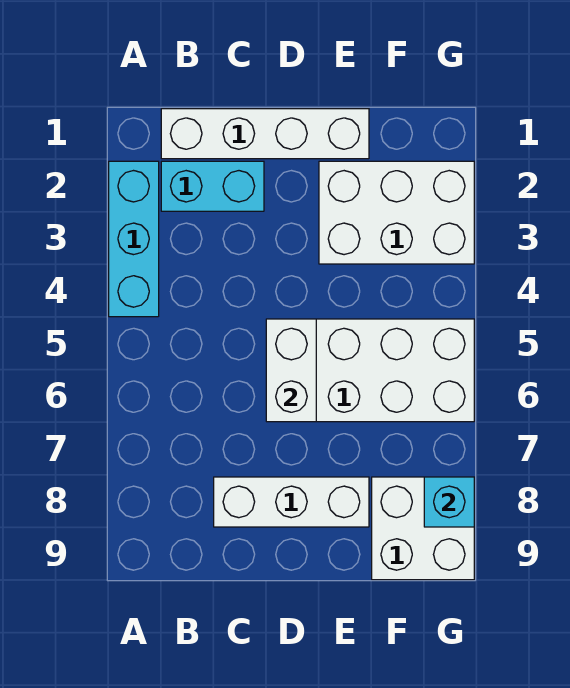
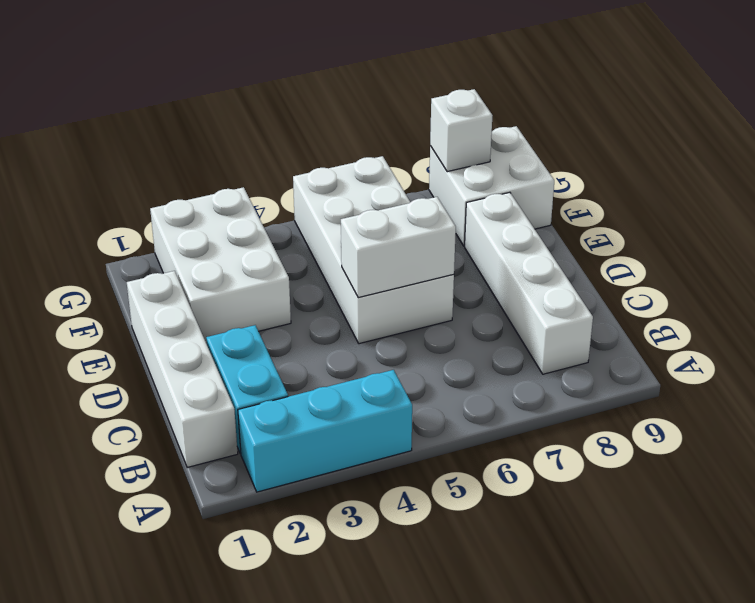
white brick C8:E8 level 1 -> white brick B8:E8 level 1
cyan brick G8 level 2 -> white brick G8 level 2

